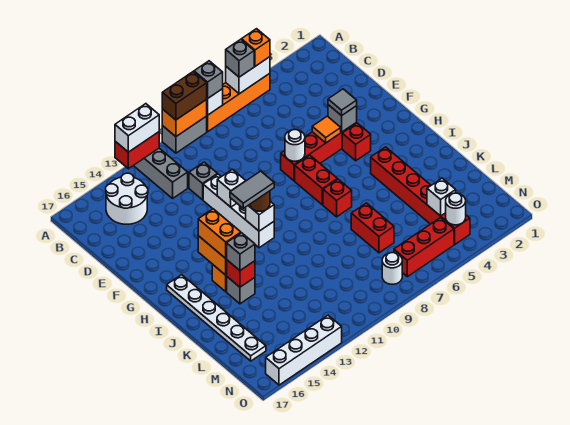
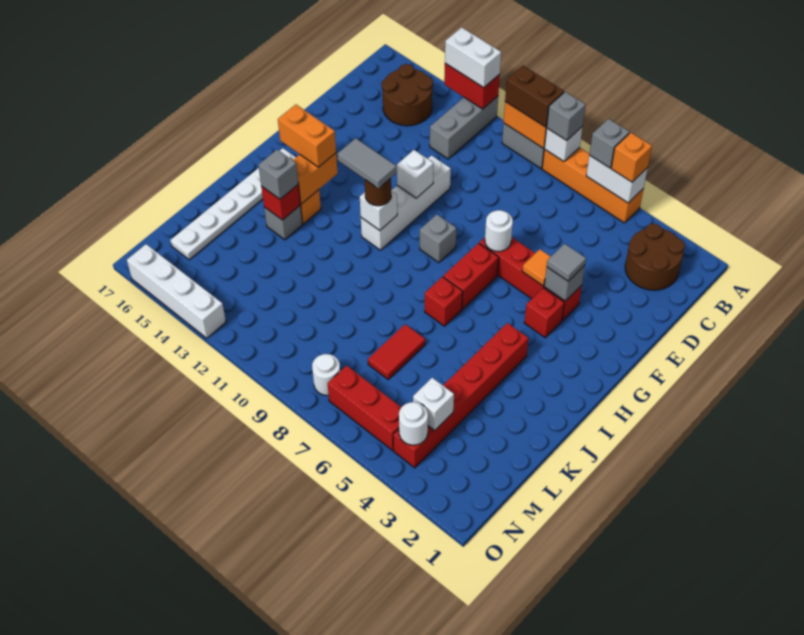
none -> brown round brick B2:C3 level 1
white round brick B14:C15 level 1 -> brown round brick B14:C15 level 1
grey brick D11 level 1 -> grey brick G9 level 1
orange brick H14:I14 level 3 -> orange brick H14:H15 level 3
red brick K7:L7 level 1 -> red tile K7:L7 level 1

